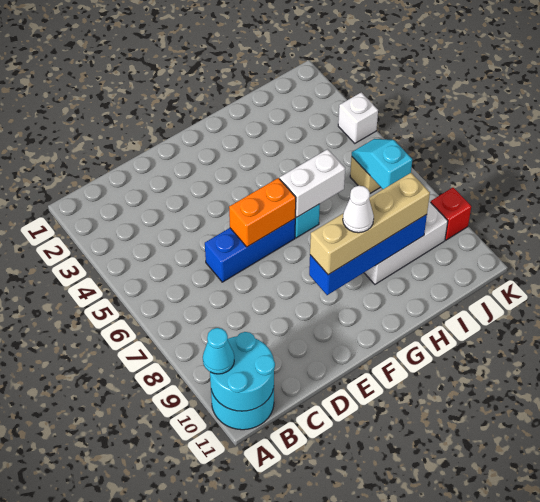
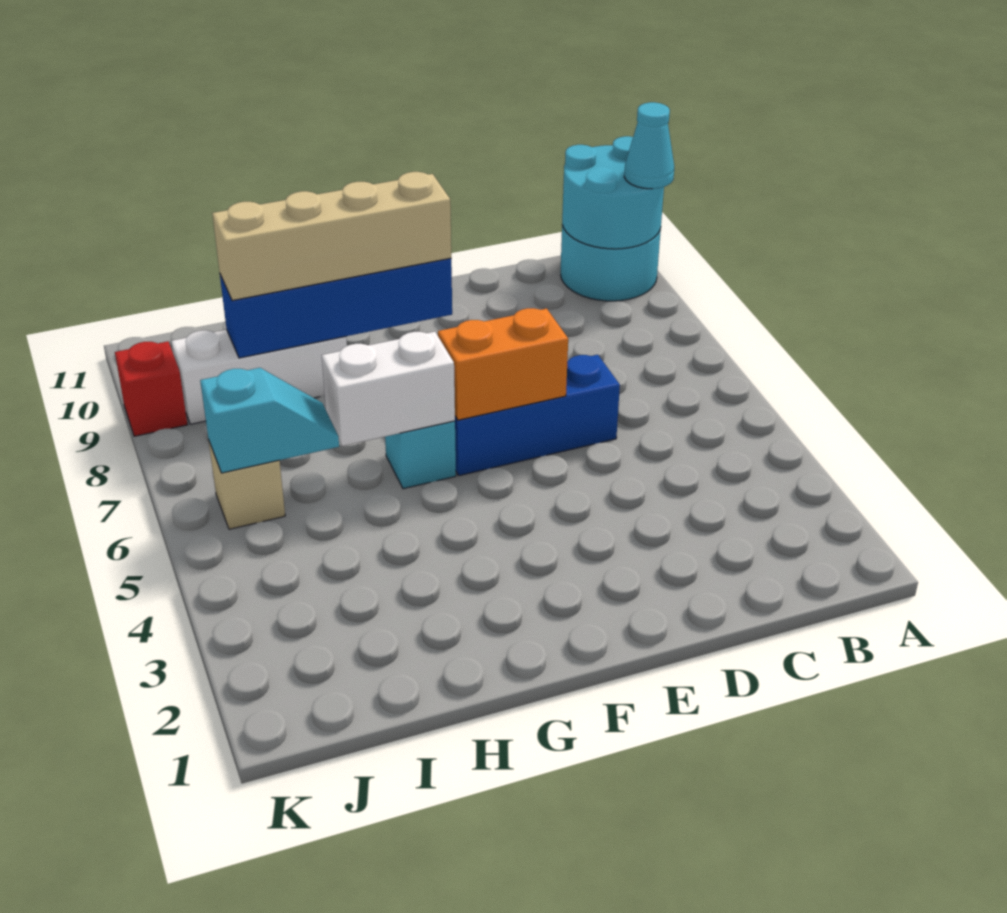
white cone G9 level 4 -> none
cyan slope J6:J7 level 2 top 7 -> cyan slope I6:J6 level 2 top J
white brick K4 level 1 -> none

